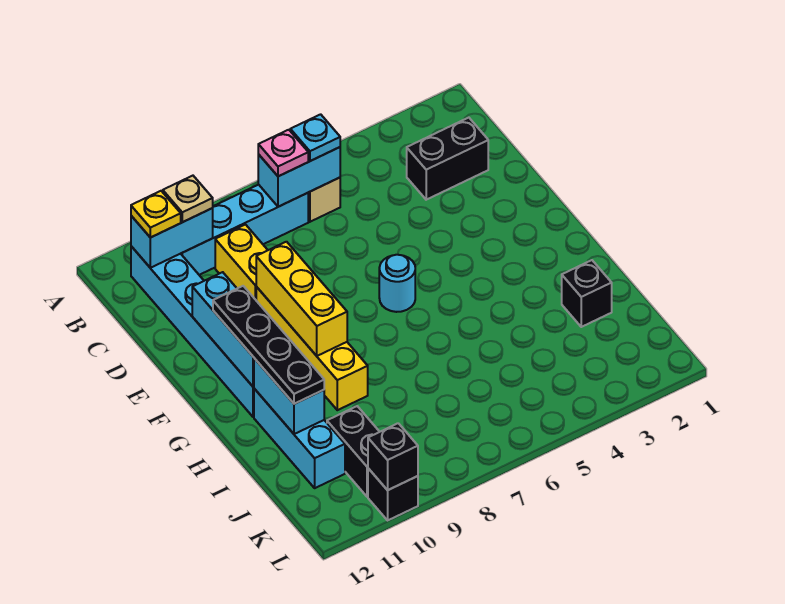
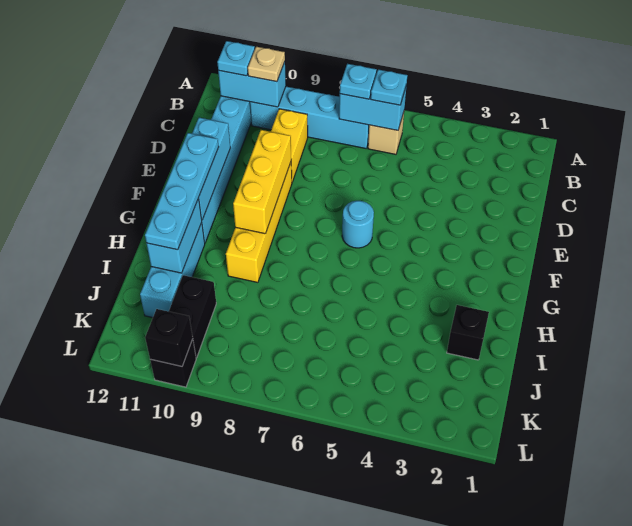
pink plate B7 level 3 -> cyan plate B7 level 3
yellow plate B11 level 3 -> cyan plate B11 level 3
black brick C2:C3 level 1 -> none
black plate F11:I11 level 3 -> cyan plate F11:I11 level 3

